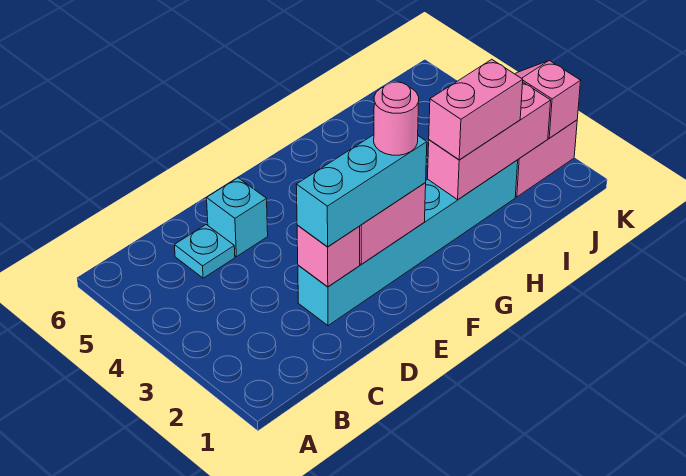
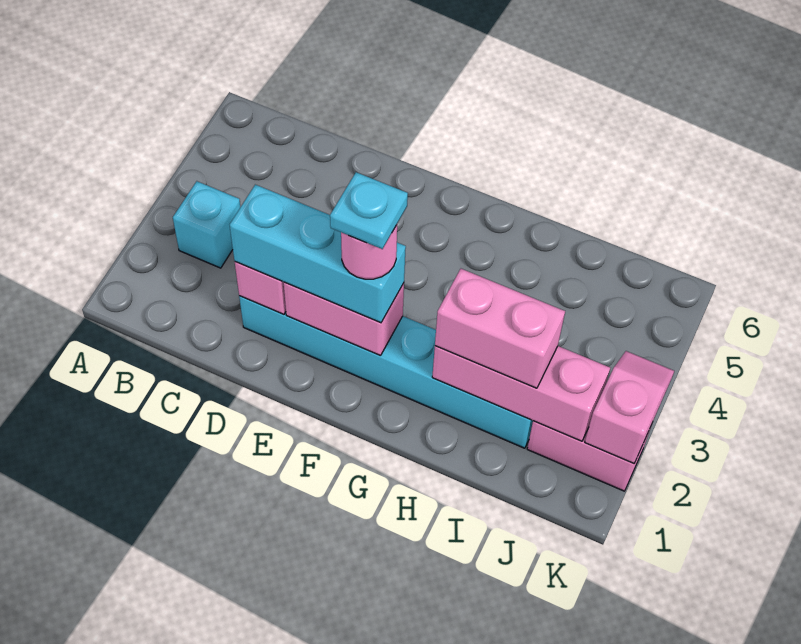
cyan plate C5 level 1 -> cyan plate F2 level 5
cyan brick D5 level 1 -> cyan brick B3 level 1

